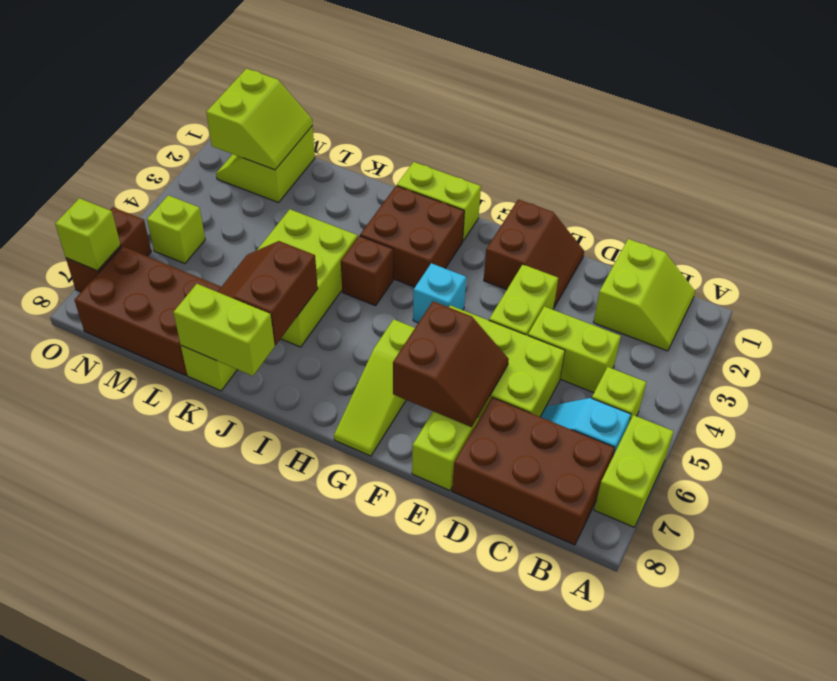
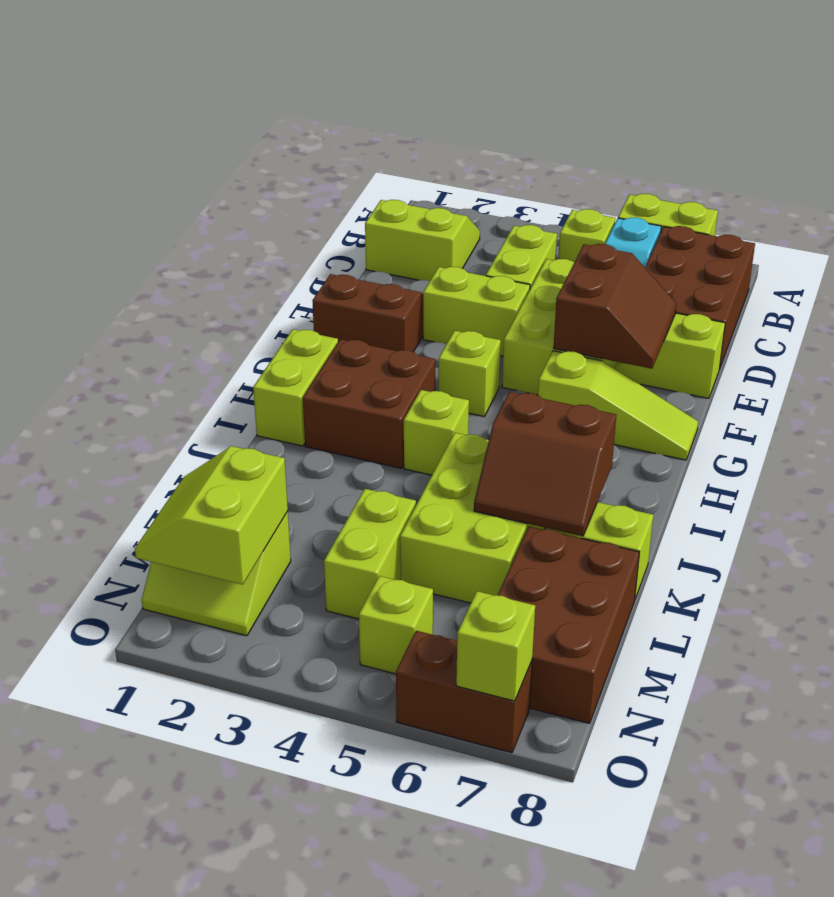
brown slope E6:F7 level 2 top F -> brown slope E6:F7 level 2 top 6
cyan brick G4 level 1 -> lime brick G4 level 1
brown brick I4 level 1 -> lime brick I4 level 1
lime brick J4:K6 level 1 -> lime brick J5:L6 level 1
lime brick J8:K8 level 2 -> lime brick L4:M4 level 1
lime slope M1:N2 level 2 top N -> lime slope M1:N2 level 2 top 2

